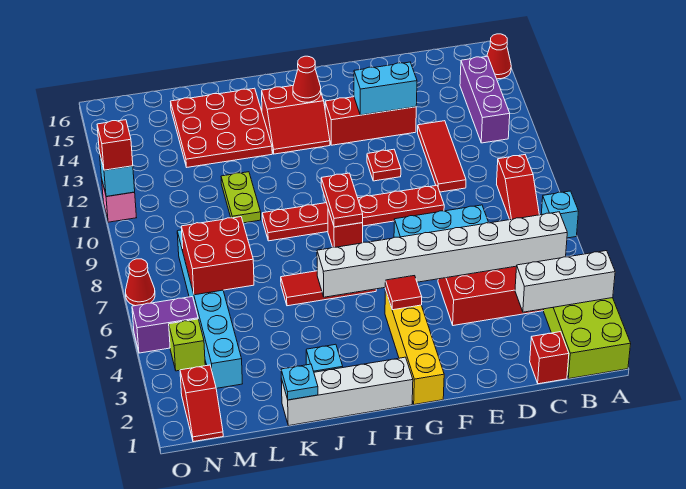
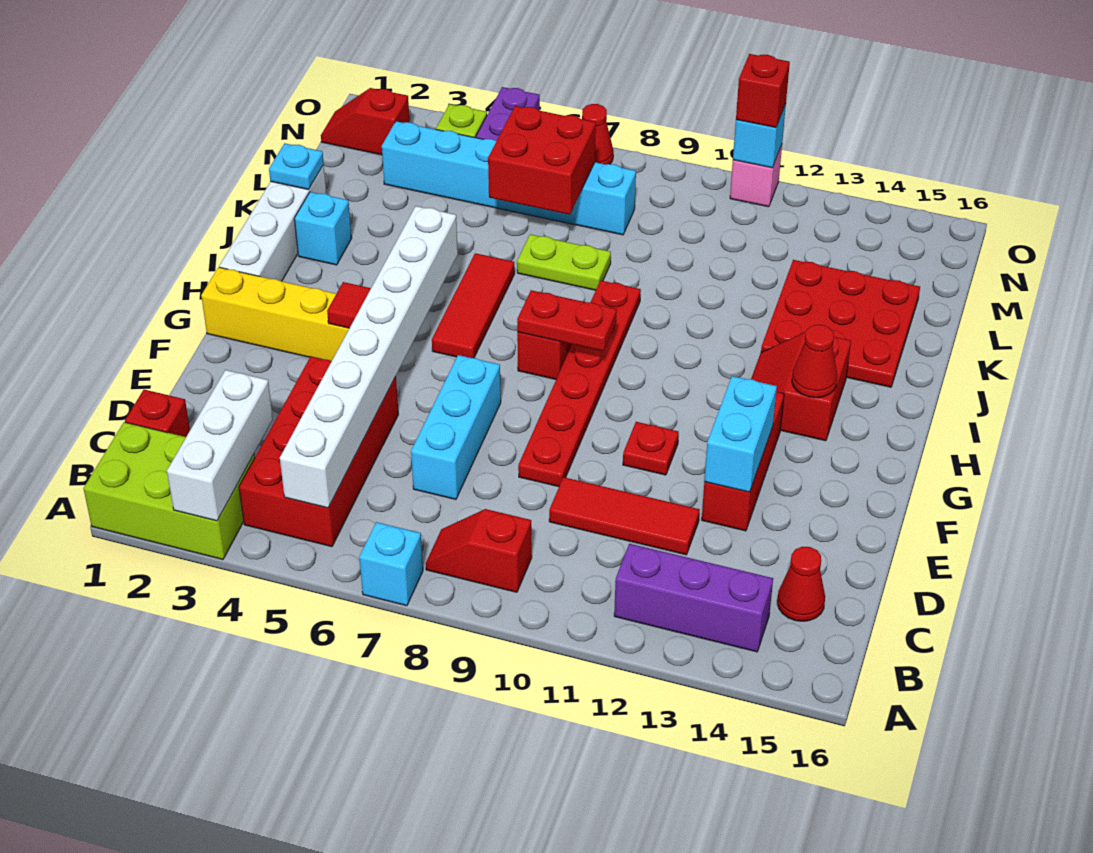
red cone A15 level 1 -> red cone C15 level 1
lime plate K10:K11 level 1 -> lime plate K7:K8 level 1

